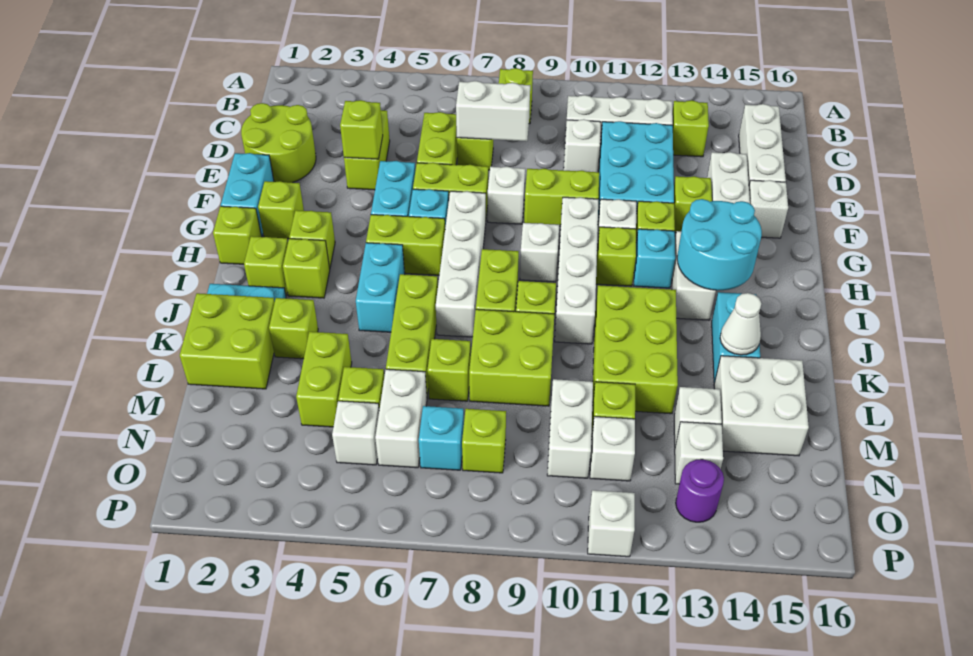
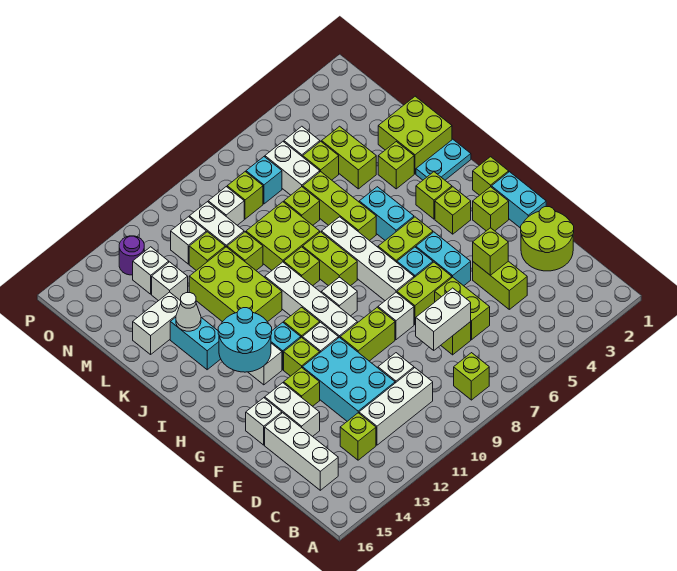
lime brick I2 level 1 -> lime brick L10 level 1
white brick L14:M15 level 1 -> white brick L14:L15 level 1
white brick P11 level 1 -> white brick N9 level 1

